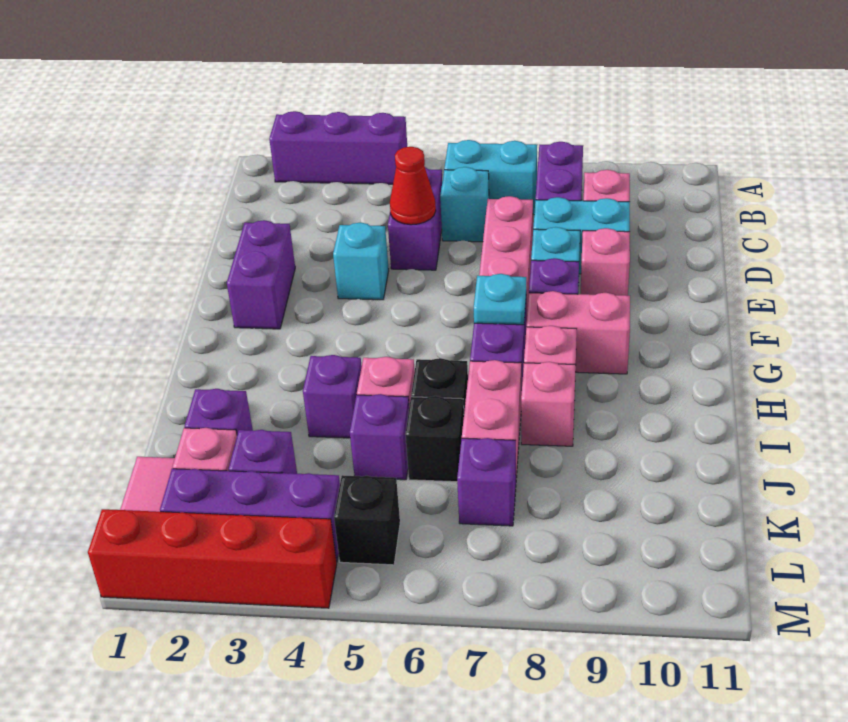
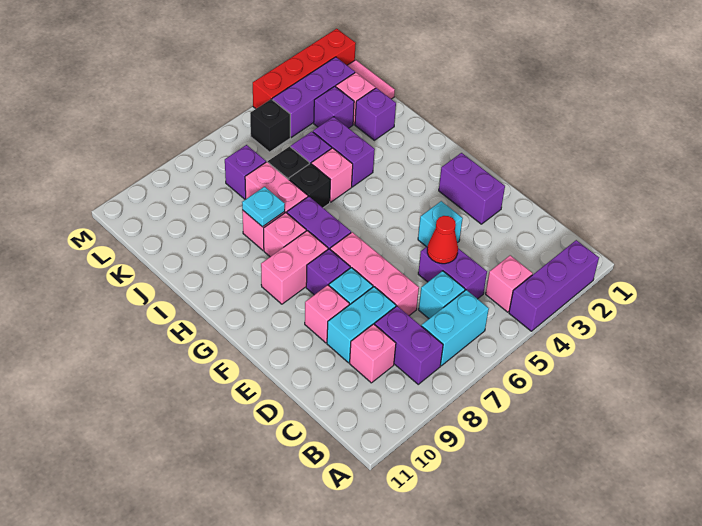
none -> pink brick B4 level 1
cyan plate G7 level 2 -> cyan plate I8 level 2
purple brick I4 level 1 -> purple brick I4:J4 level 1

